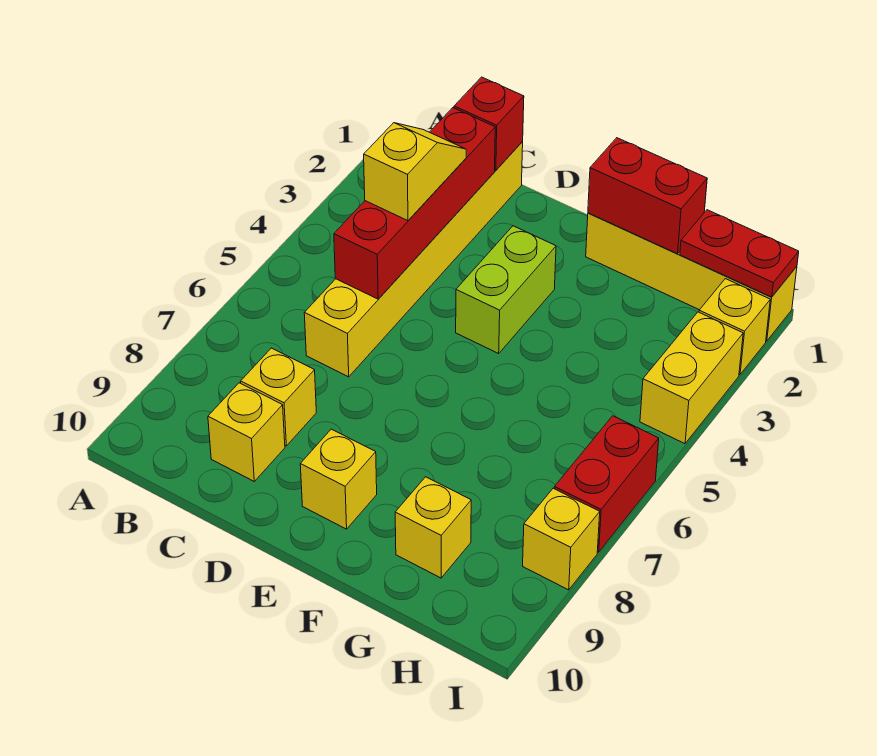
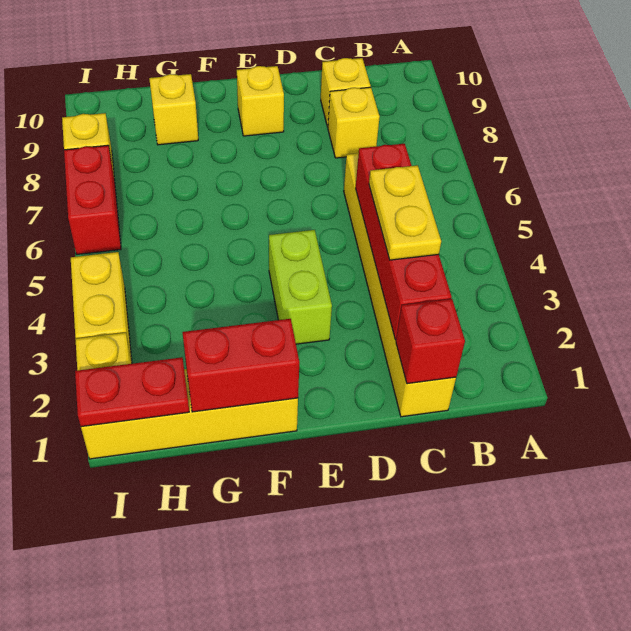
yellow slope C3:C4 level 3 top 4 -> yellow plate C3:C4 level 3

